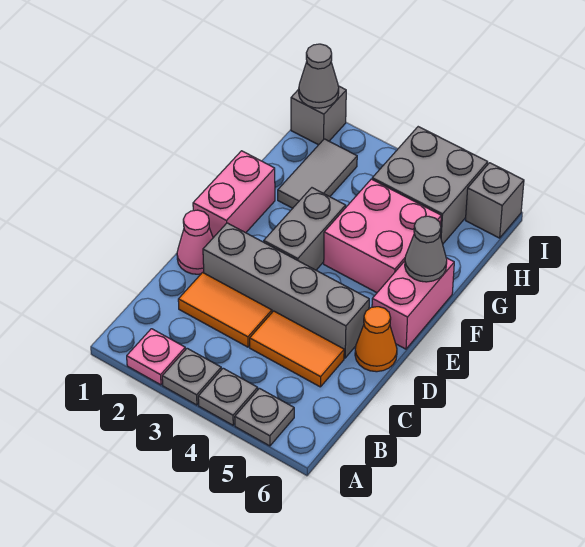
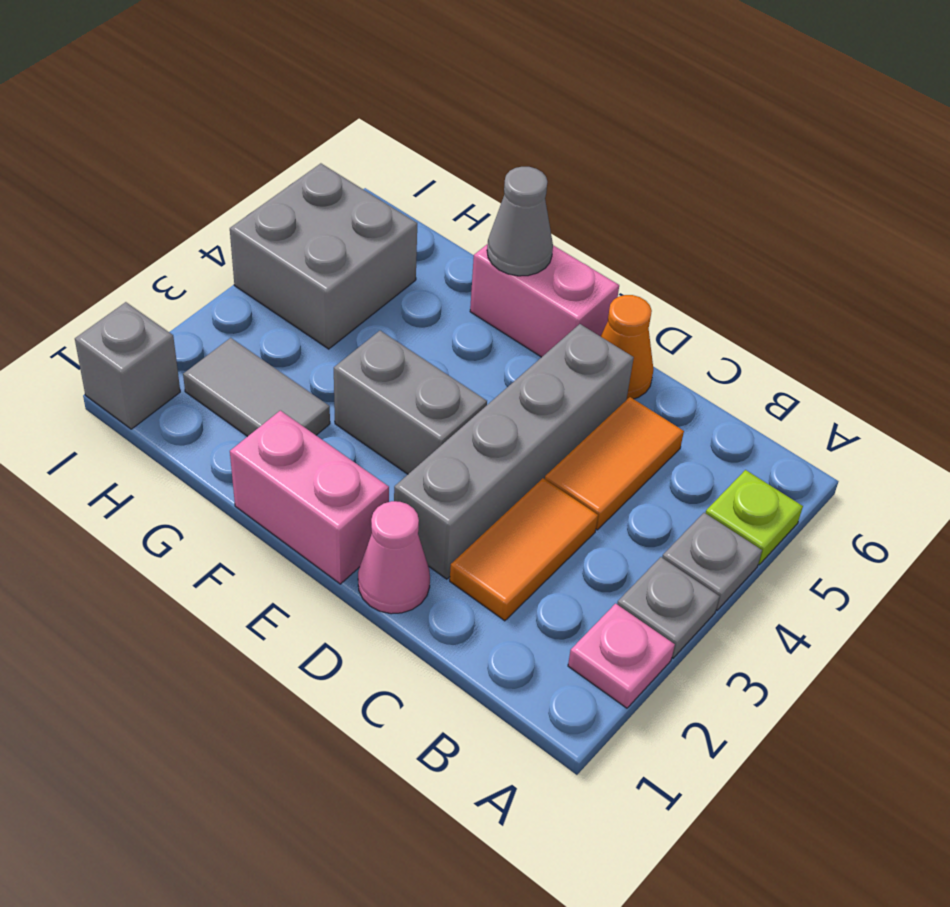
grey plate A5 level 1 -> lime plate A5 level 1
pink brick F4:G5 level 1 -> none
grey cone I1 level 2 -> none
grey brick I6 level 1 -> none

